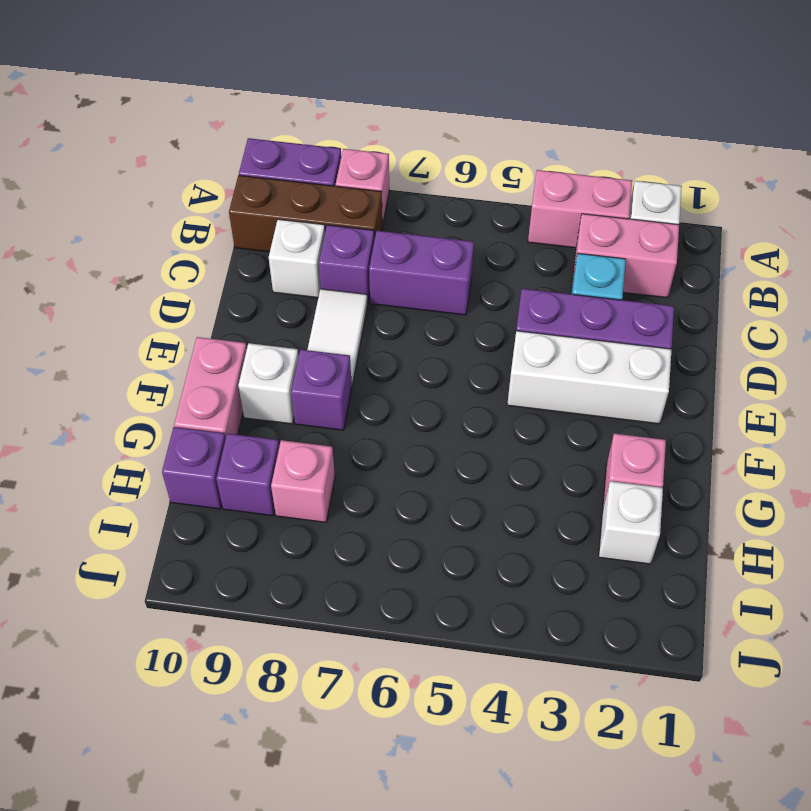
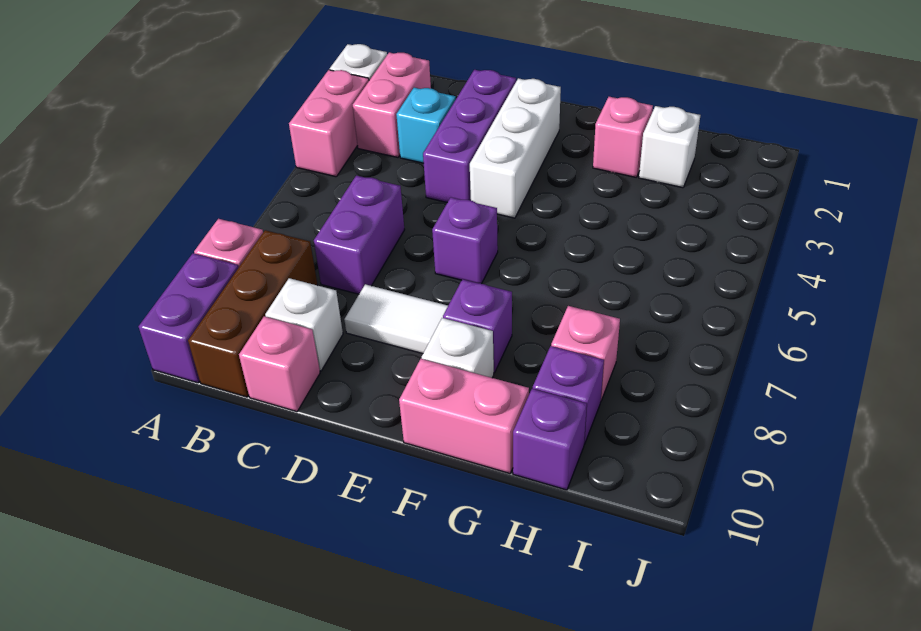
purple brick C8 level 1 -> purple brick E6 level 1
none -> pink brick C10 level 1

